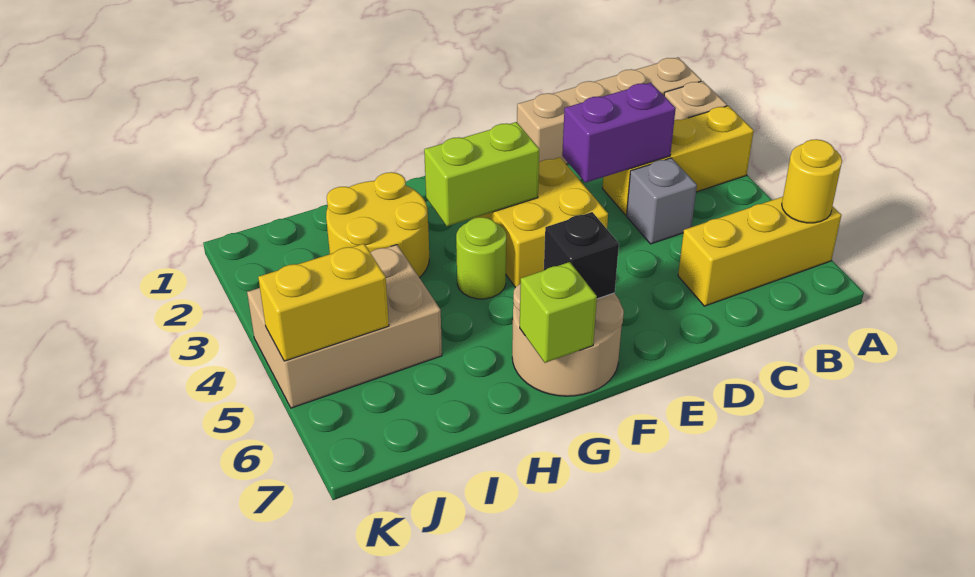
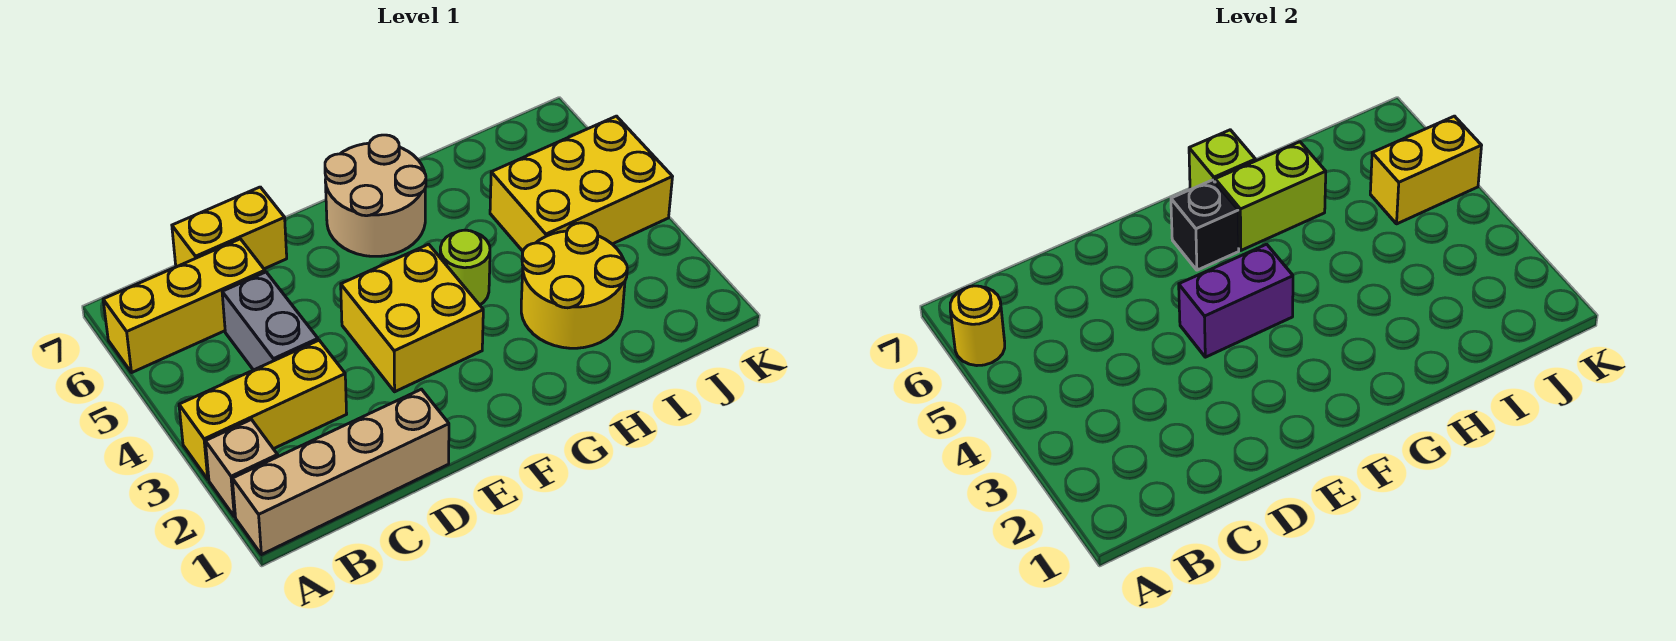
purple brick C3:D3 level 2 -> purple brick E4:F4 level 2
grey brick C4 level 1 -> grey brick C4:C5 level 1
none -> yellow brick C7:D7 level 1
lime brick F3:G3 level 2 -> lime brick G6:H6 level 2
tan brick I4:K5 level 1 -> yellow brick I4:K5 level 1

